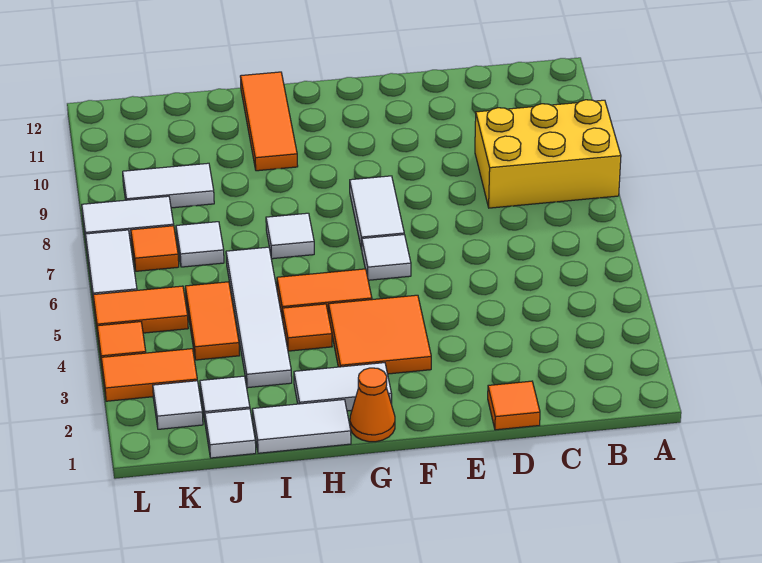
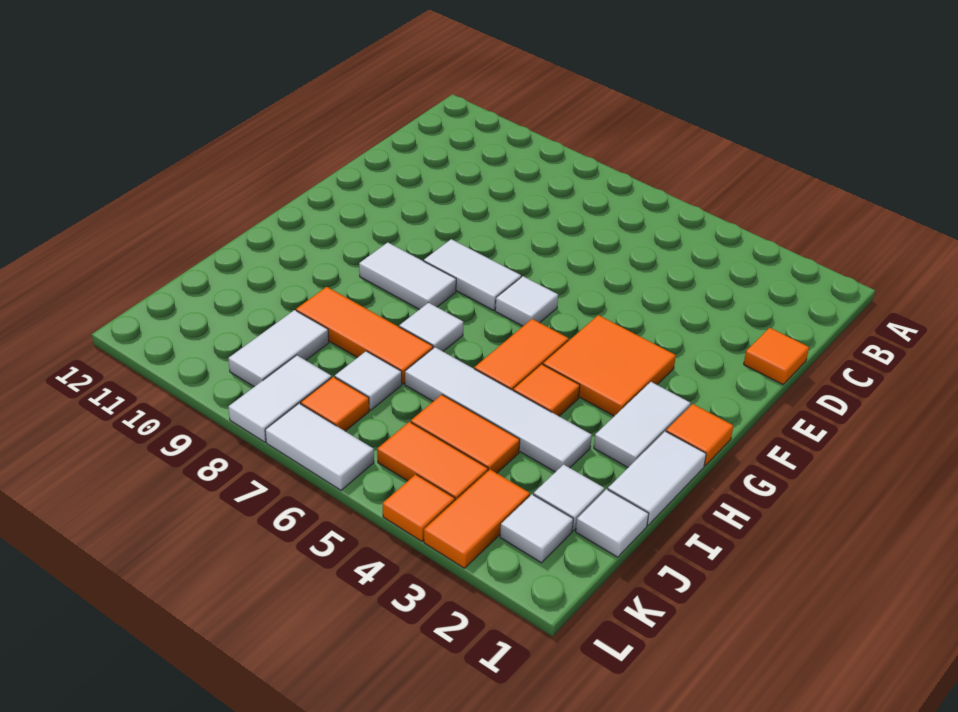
yellow brick A8:C9 level 1 -> none
orange cone G1 level 1 -> orange tile G1 level 1
none -> white tile G8:G9 level 1
orange tile H10:H12 level 1 -> orange tile I7:I9 level 1
orange tile K5:L5 level 1 -> orange tile K4:K5 level 1

